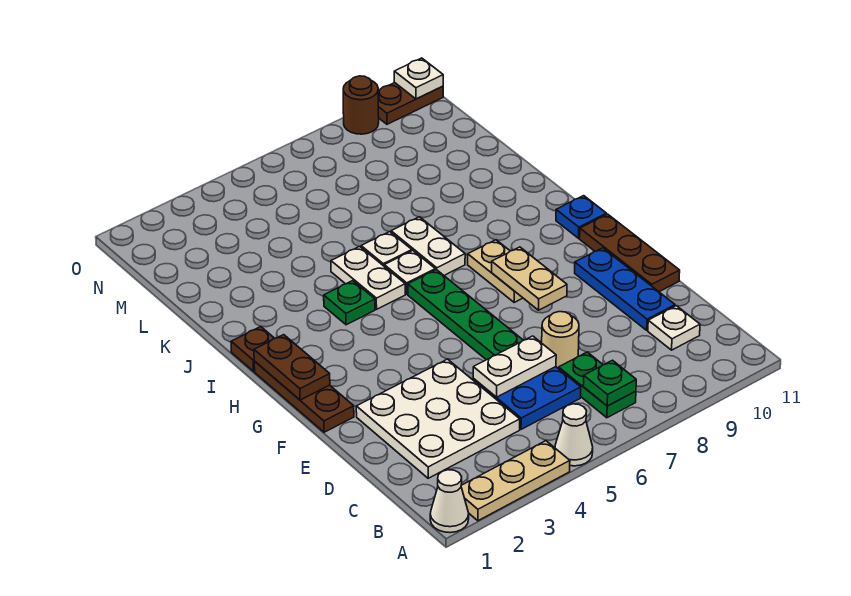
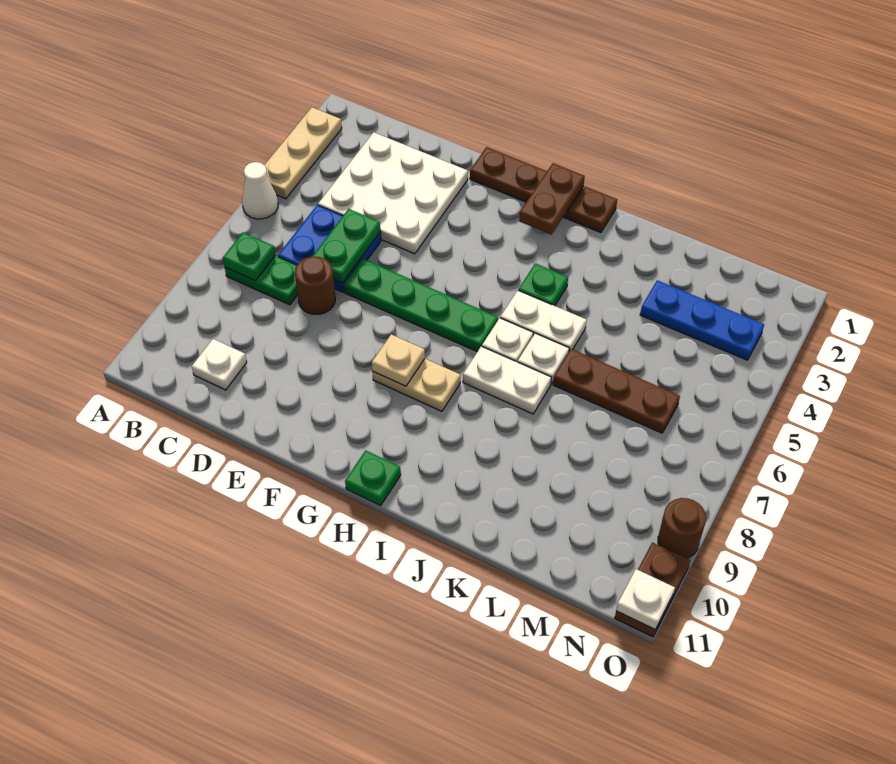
white cone A1 level 1 -> none
white plate D5:D6 level 2 -> green plate D5:D6 level 2
tan round brick D7 level 1 -> brown round brick D7 level 1
blue plate D10:F10 level 1 -> blue plate L3:N3 level 1
brown plate E11:G11 level 1 -> brown plate K6:M6 level 1
tan plate F8:G8 level 2 -> tan plate G8 level 2
brown plate G1:H1 level 2 -> brown plate H1:H2 level 2
blue plate H11 level 1 -> green plate H11 level 1

